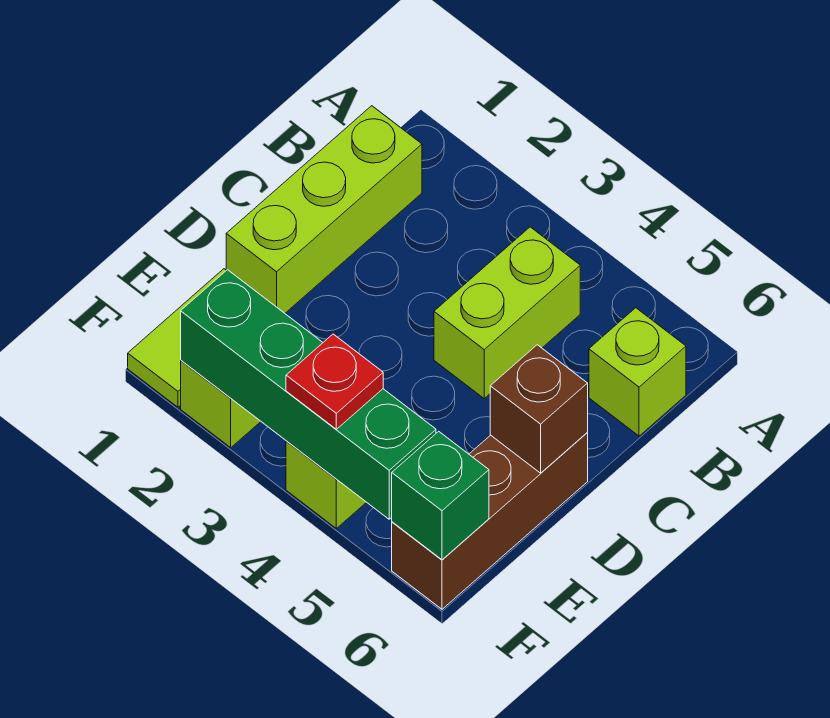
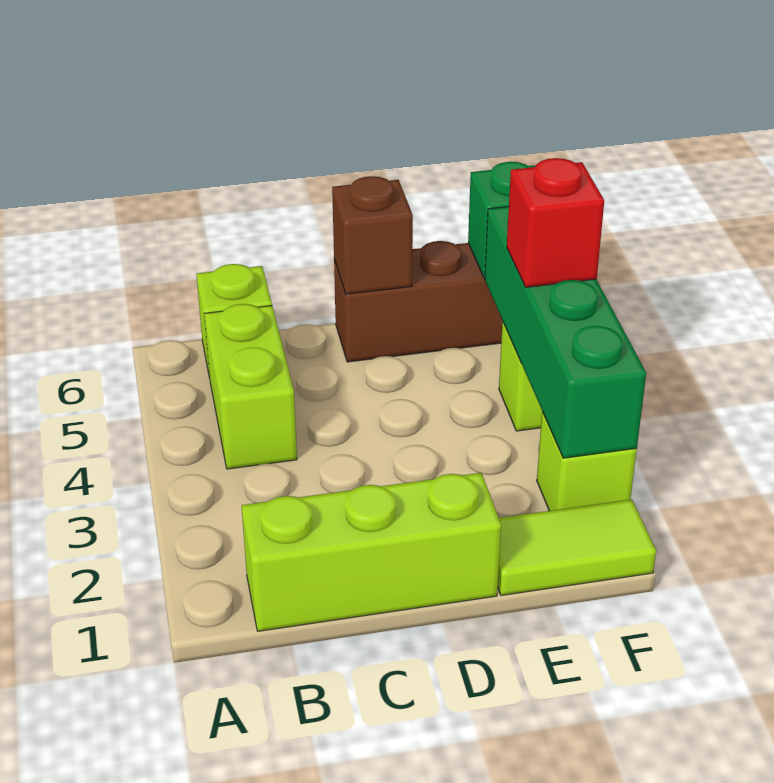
lime brick B4:C4 level 1 -> lime brick B4:B5 level 1
red plate F4 level 3 -> red brick F4 level 3

